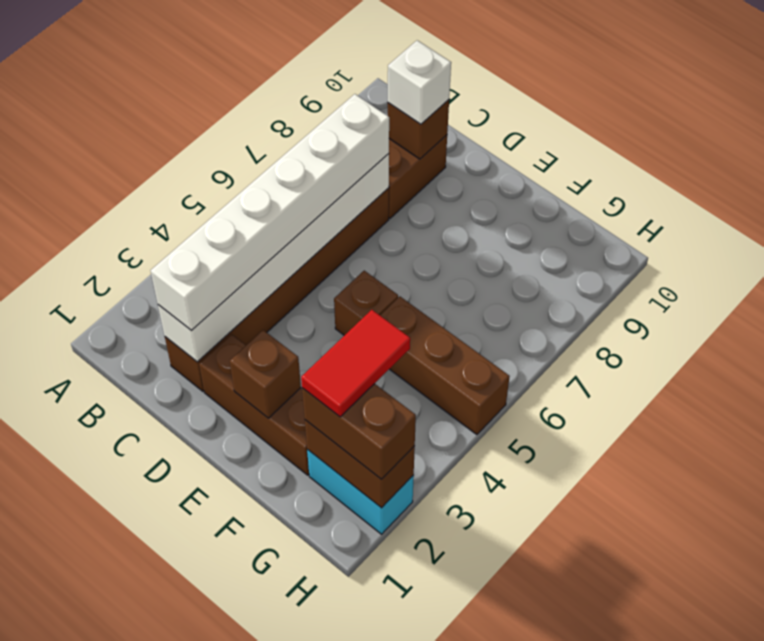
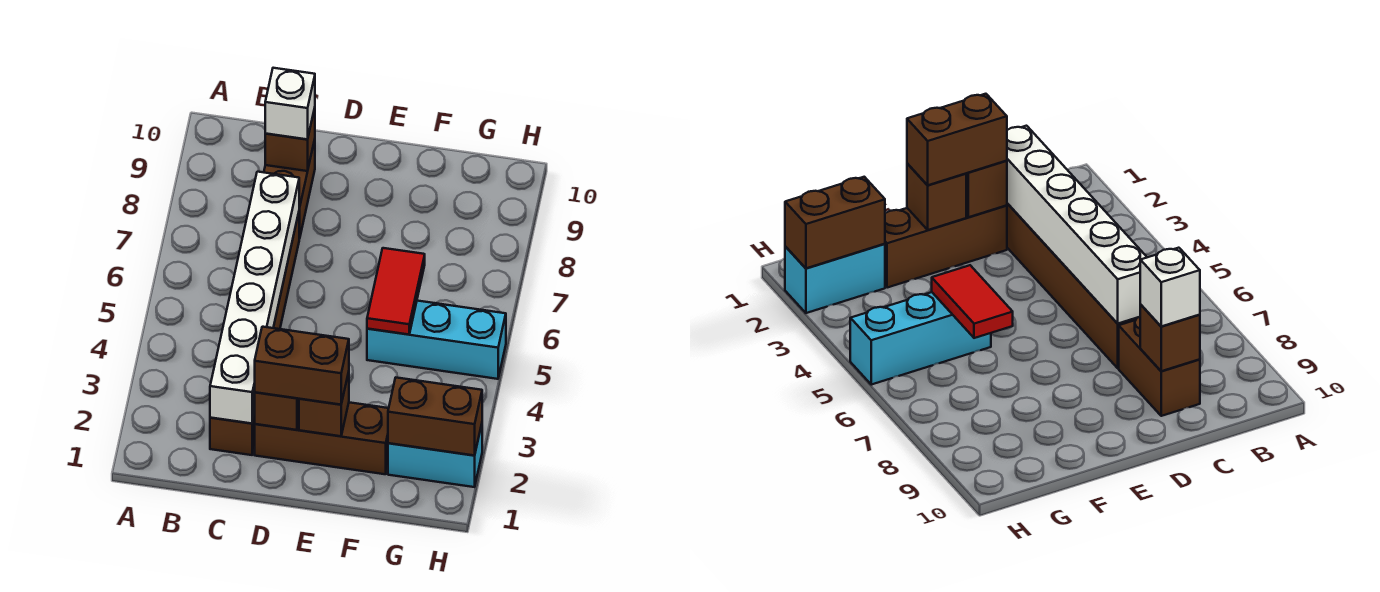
white brick C2:C7 level 3 -> none
brown brick E5 level 1 -> brown brick D2 level 2
brown brick F5:H5 level 1 -> cyan brick F5:H5 level 1
brown brick G2:H2 level 3 -> brown brick D2:E2 level 3
red tile G2:G3 level 4 -> red tile F5:F6 level 2

